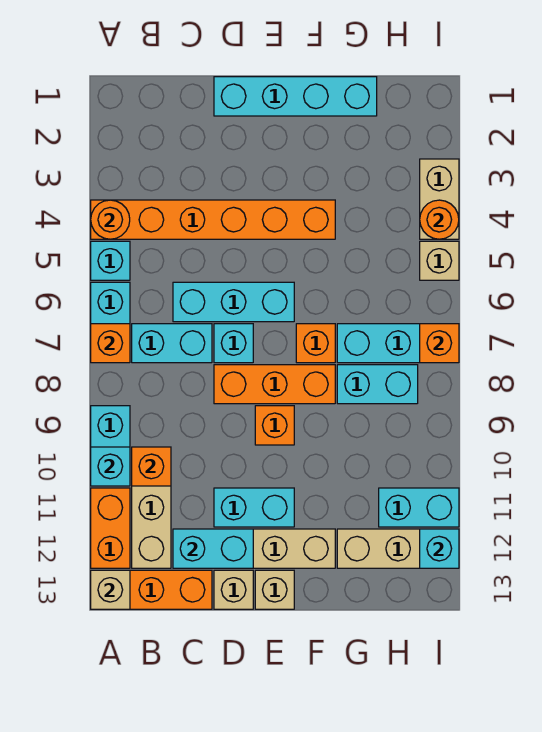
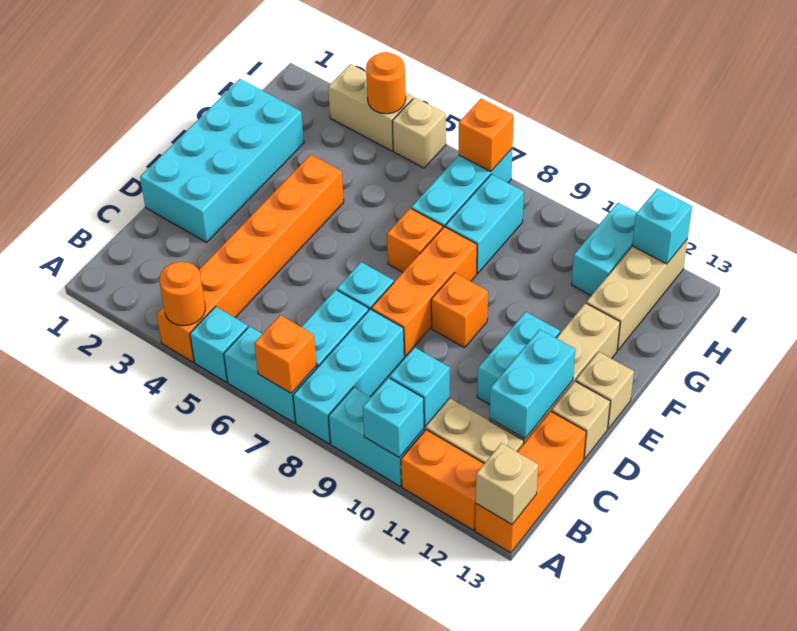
orange brick B10 level 2 -> cyan brick B10 level 2
cyan brick C6:E6 level 1 -> cyan brick A8:C8 level 1
cyan brick D1:G1 level 1 -> cyan brick D1:G2 level 1

